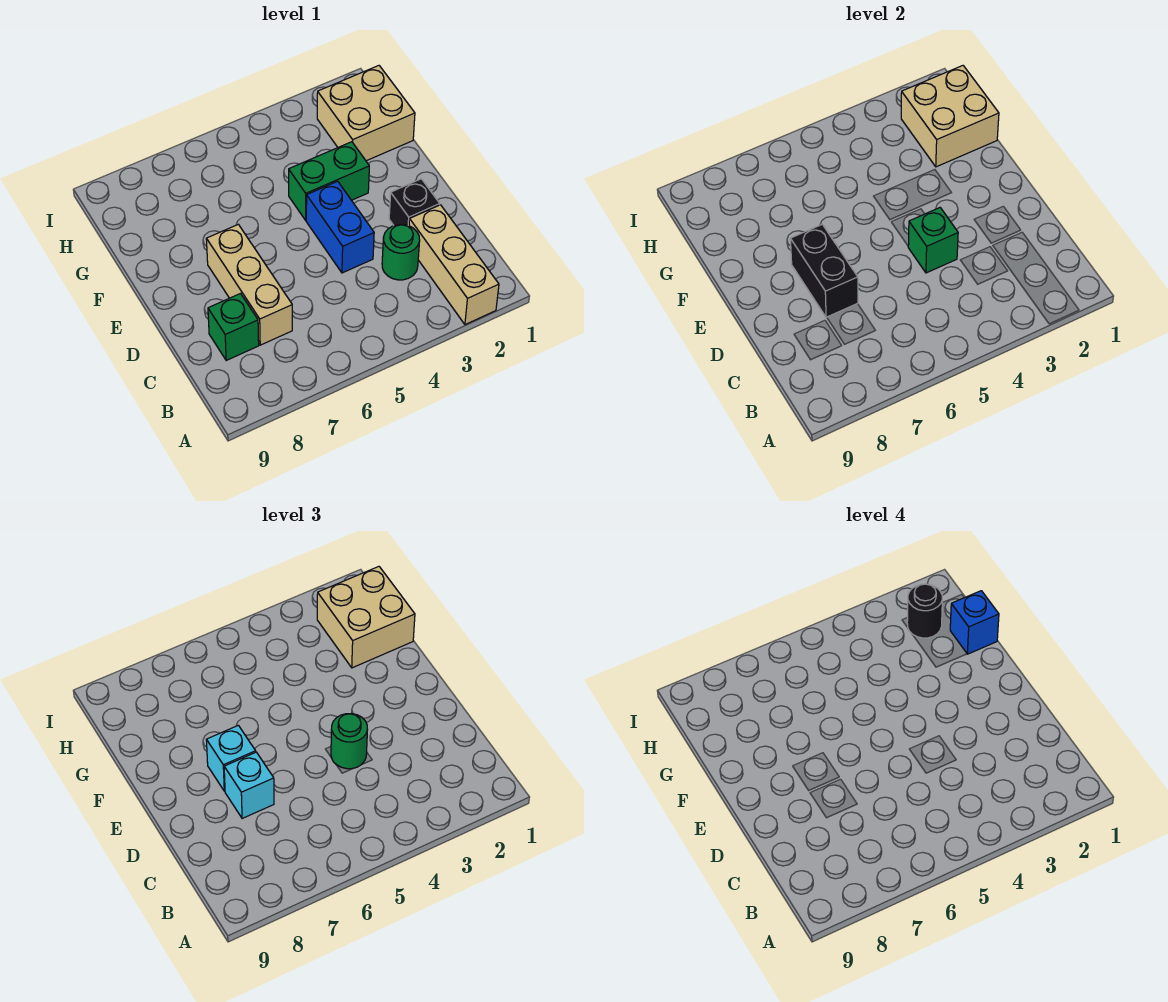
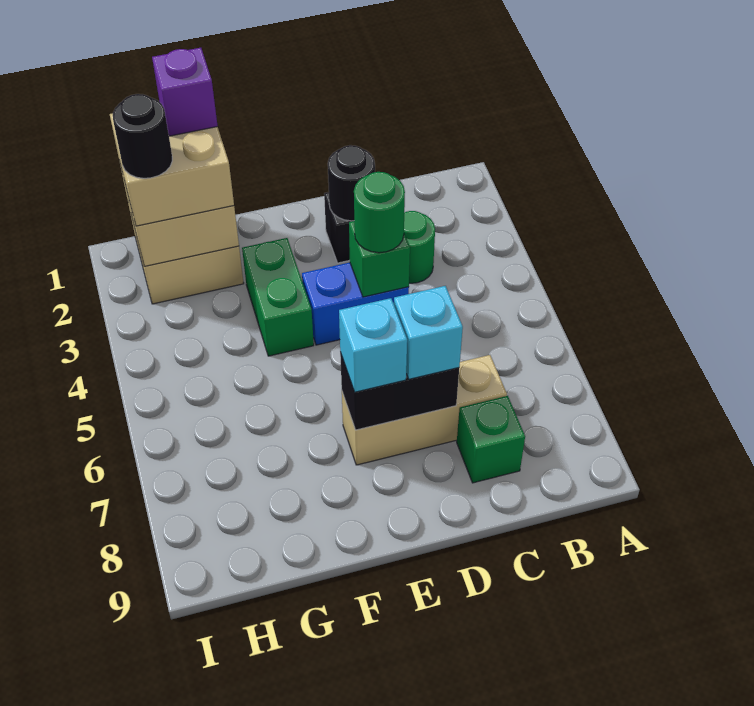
tan brick A2:C2 level 1 -> none
none -> black round brick D2 level 2
blue brick G1 level 4 -> purple brick G1 level 4

